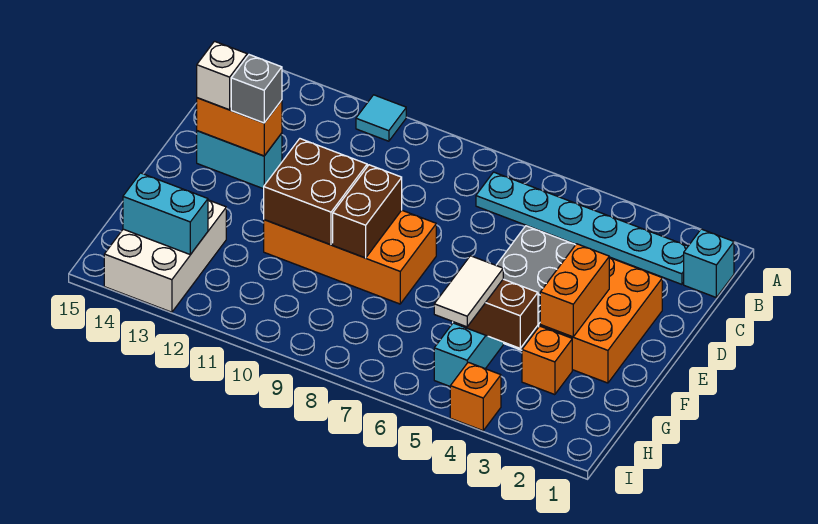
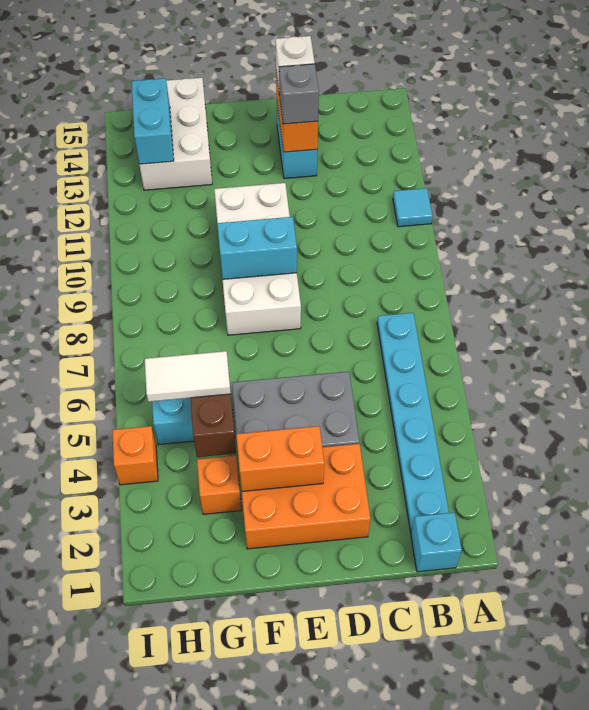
orange brick E8:F11 level 1 -> white brick E8:F11 level 1
brown brick E9:F9 level 2 -> cyan brick E9:F9 level 2
brown brick E10:F11 level 2 -> none
white brick G13:I14 level 1 -> white brick G13:H15 level 1

